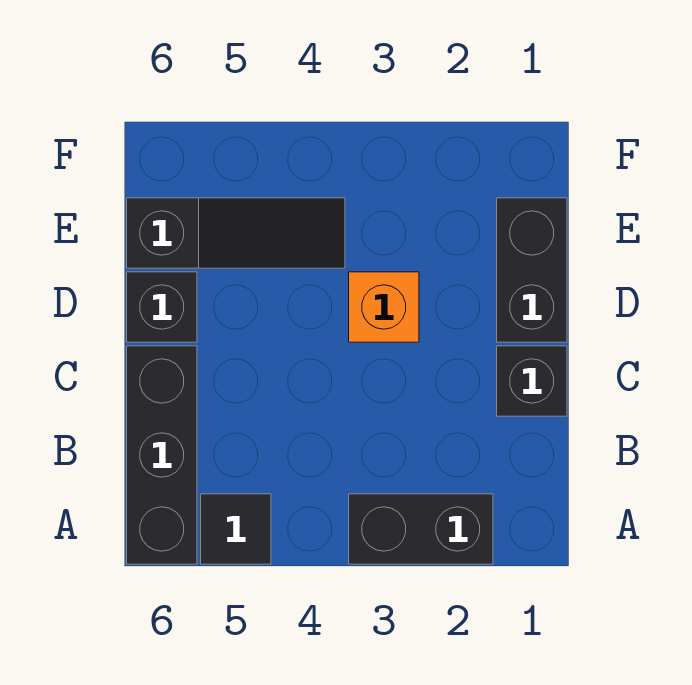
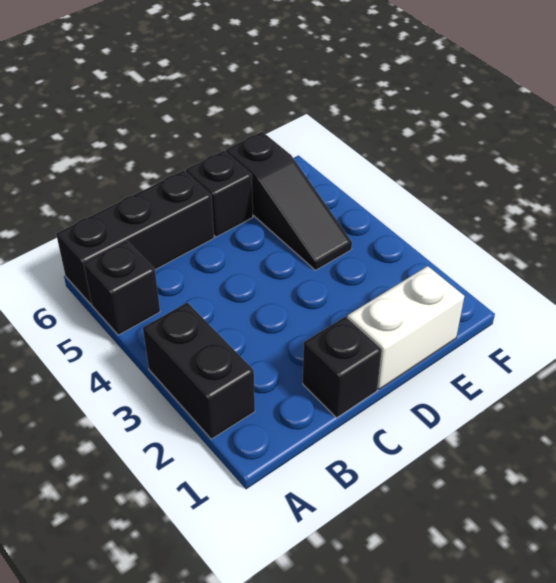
black tile A5 level 1 -> black brick A5 level 1
black brick D1:E1 level 1 -> white brick D1:E1 level 1
orange brick D3 level 1 -> none

